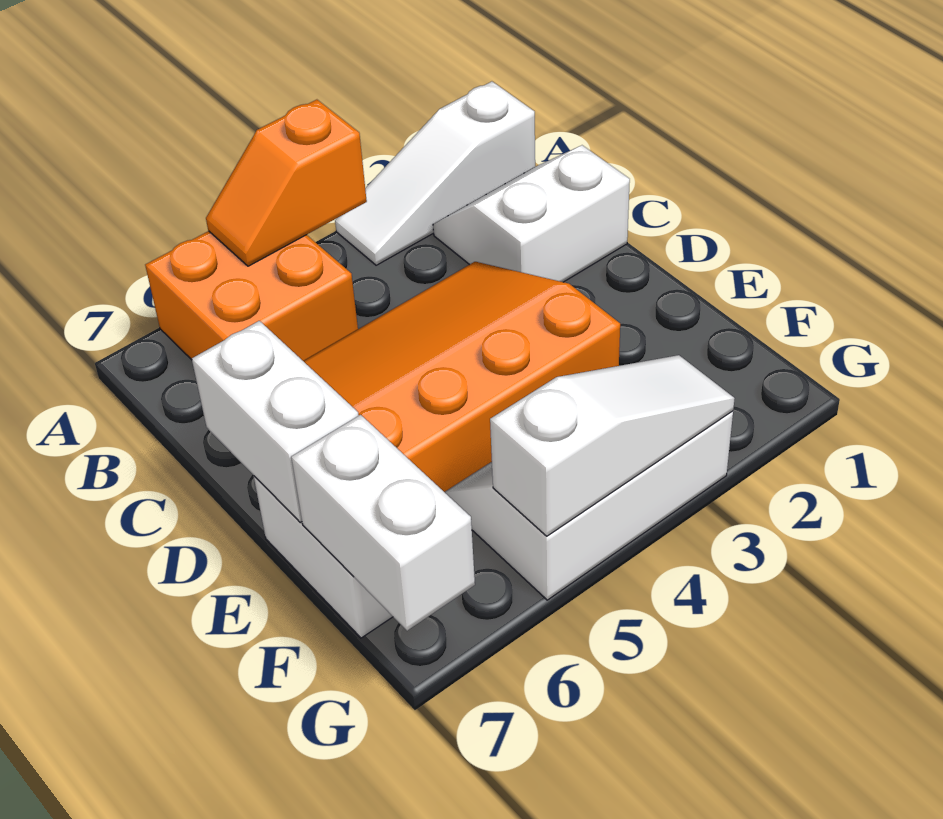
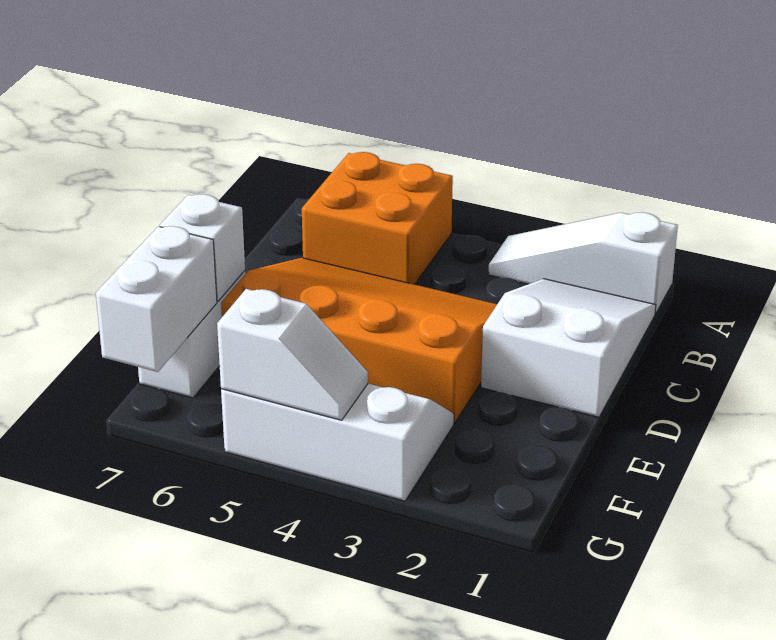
orange slope A4:A5 level 2 top 4 -> none
white slope B1:C2 level 1 top C -> white slope B1:D2 level 1 top D
white brick D7:E7 level 2 -> white brick E7 level 2
white slope G3:G5 level 2 top 5 -> white slope G4:G5 level 2 top 5

